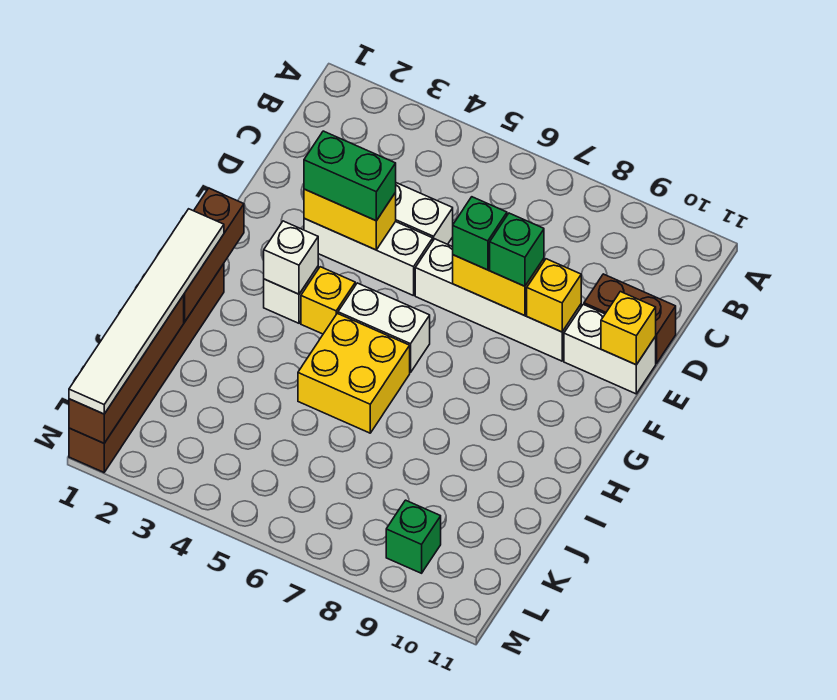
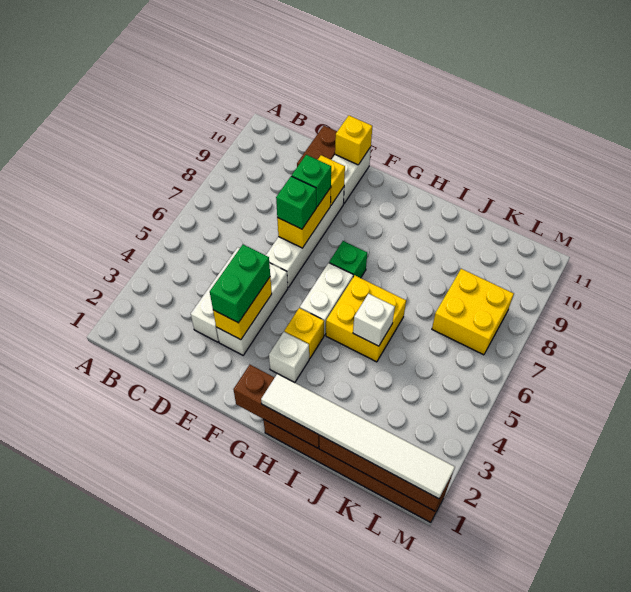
white brick G3 level 2 -> white brick I5 level 2
none -> yellow brick K7:L8 level 1
green brick L9 level 1 -> green brick G7 level 1

